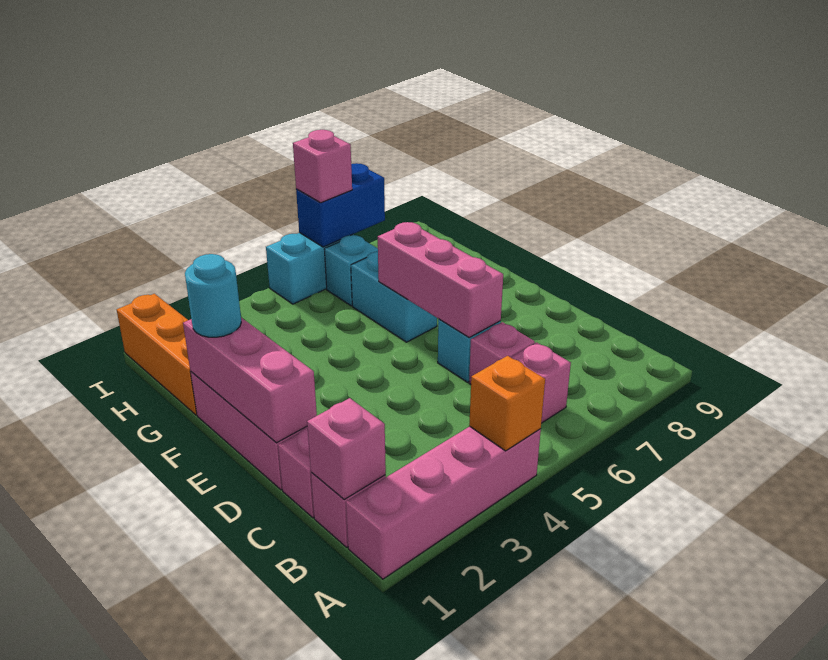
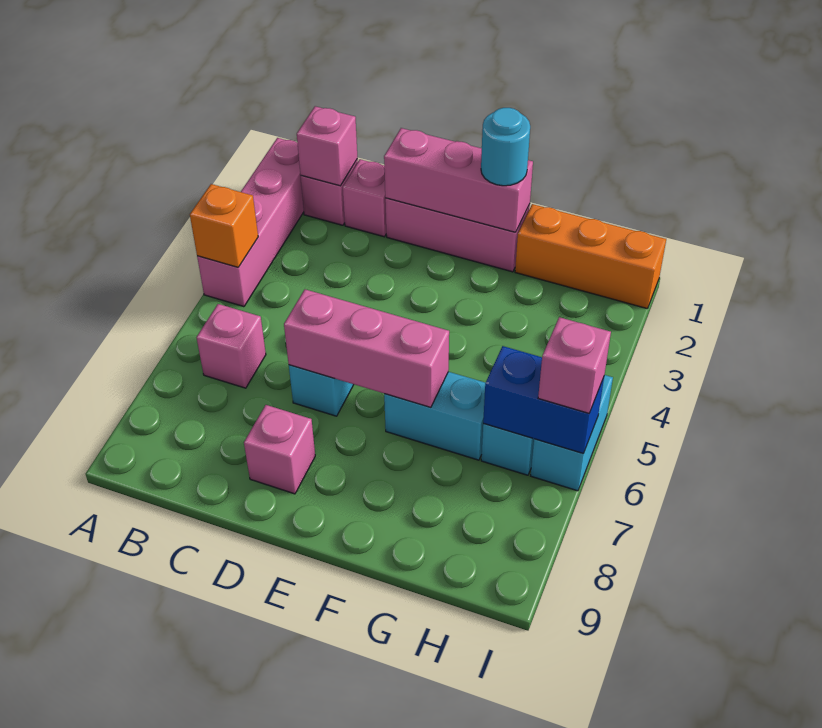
pink brick C6 level 1 -> pink brick D8 level 1
blue brick I6:I7 level 2 -> blue brick H6:I6 level 2

